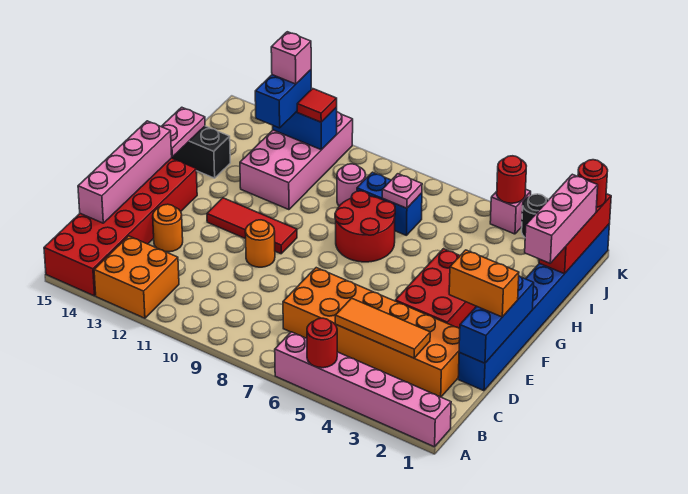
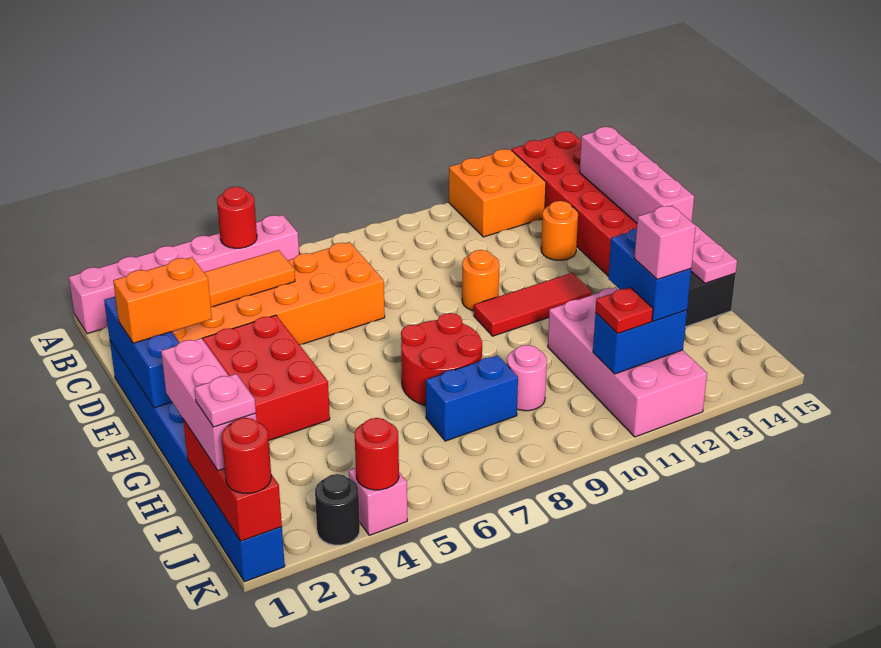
pink plate I7 level 2 -> pink plate J1 level 4
red tile J11 level 3 -> red plate J11 level 3

